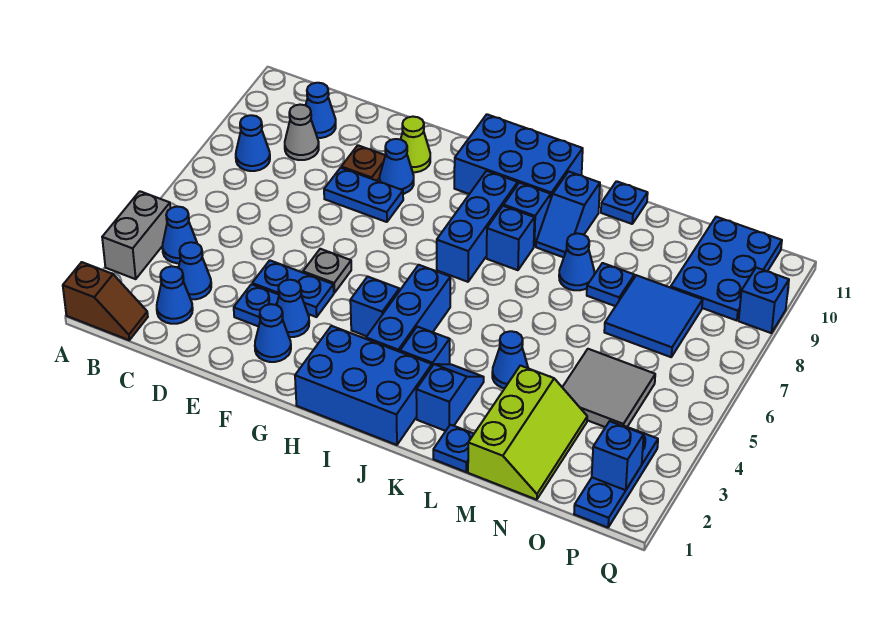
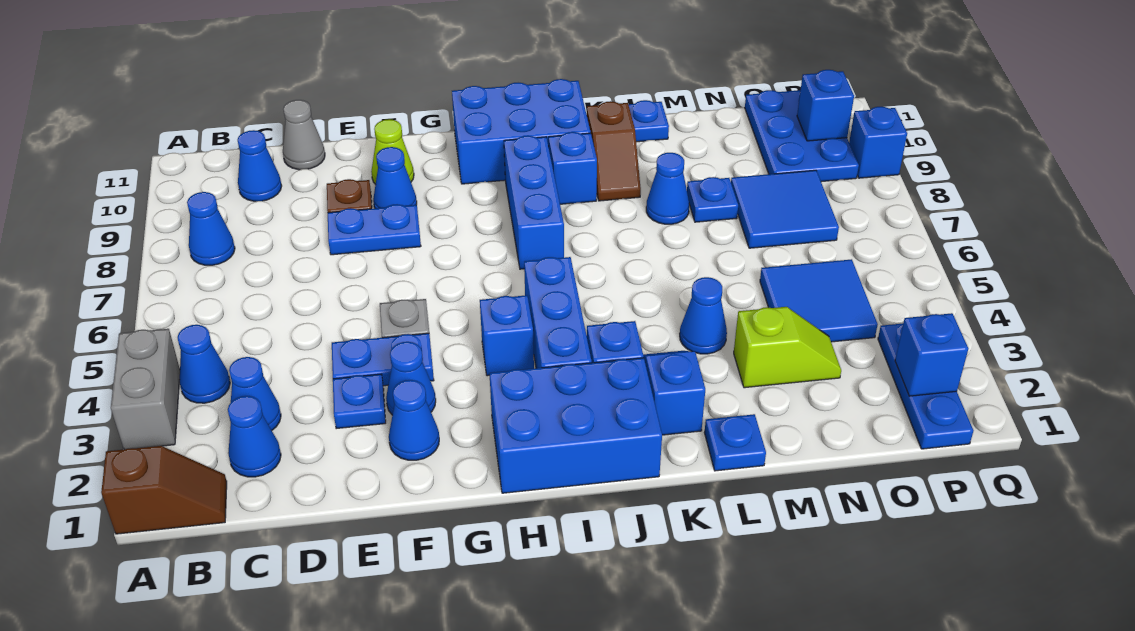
grey cone C9 level 1 -> grey cone D11 level 1
blue brick J8 level 1 -> blue brick P10 level 2
blue slope K9:K10 level 1 top 10 -> brown slope K9:K10 level 1 top 10
lime slope M1:N3 level 1 top M -> lime slope M3:N3 level 1 top M
grey tile N4:O5 level 1 -> blue tile N4:O5 level 1

